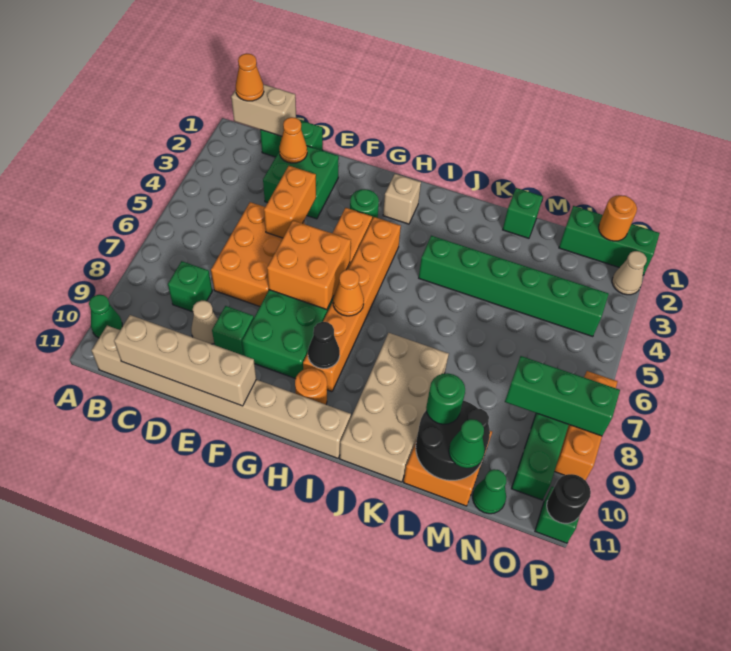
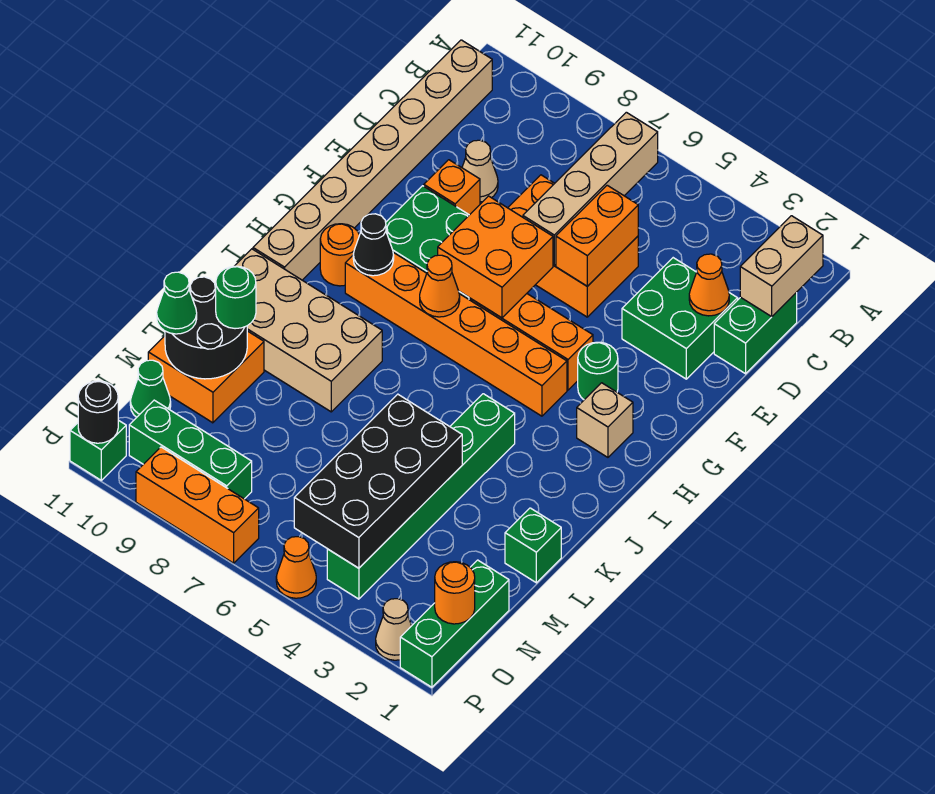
green cone A10 level 1 -> none
orange cone B1 level 3 -> orange cone P5 level 1
green brick C8 level 1 -> none
tan brick C11:F11 level 2 -> tan brick B6:E6 level 2
orange brick E4:E5 level 2 -> orange brick D5:E5 level 2
green brick E9 level 1 -> orange brick E9 level 1
none -> black brick L4:O5 level 2
green brick N8:P8 level 2 -> none

